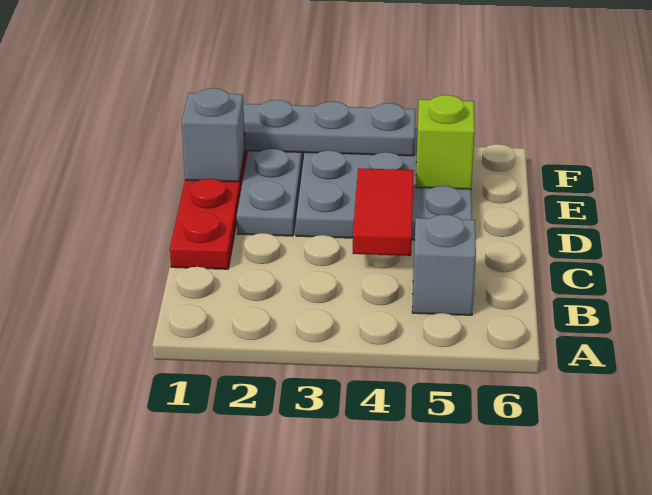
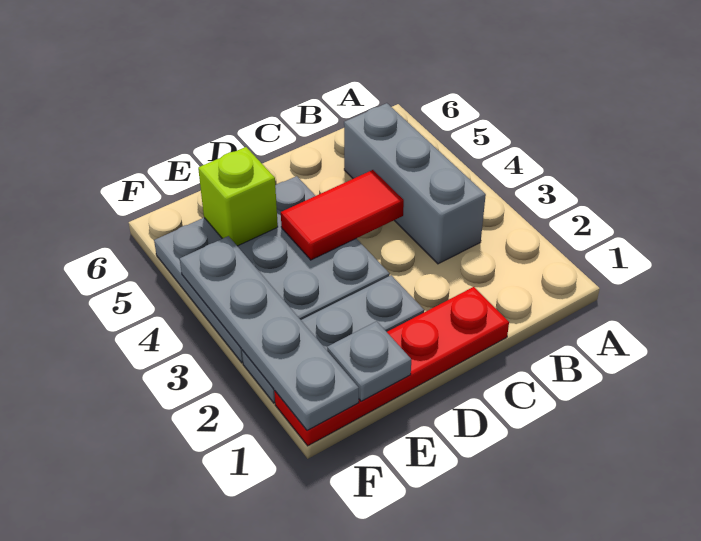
grey brick B5 level 1 -> grey brick B3:B5 level 1
grey brick E1 level 2 -> grey plate E1 level 2

